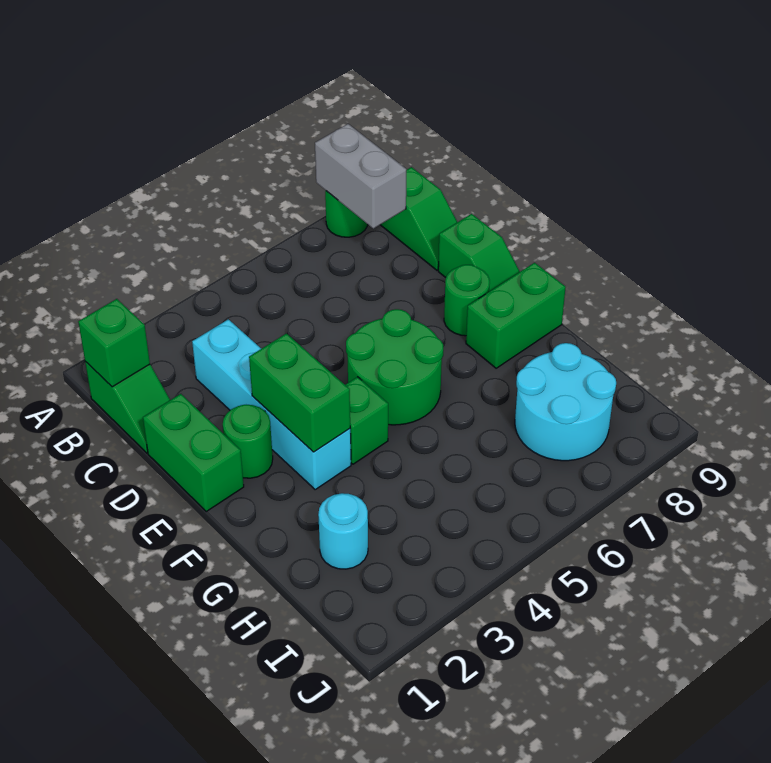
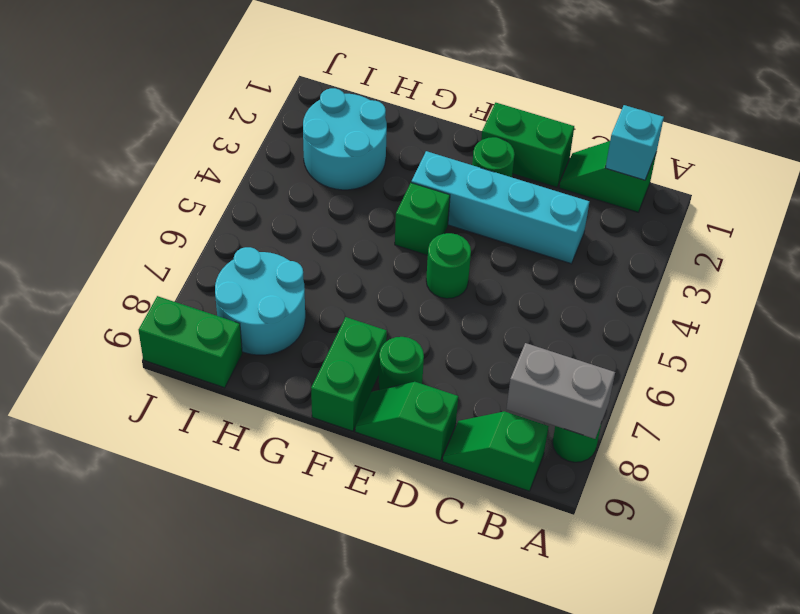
green brick B1 level 2 -> cyan brick B1 level 2
green brick E3:F3 level 2 -> green brick I9:J9 level 1
green round brick E5:F6 level 1 -> green round brick E5 level 1
cyan round brick H2 level 1 -> cyan round brick H2:I3 level 1

